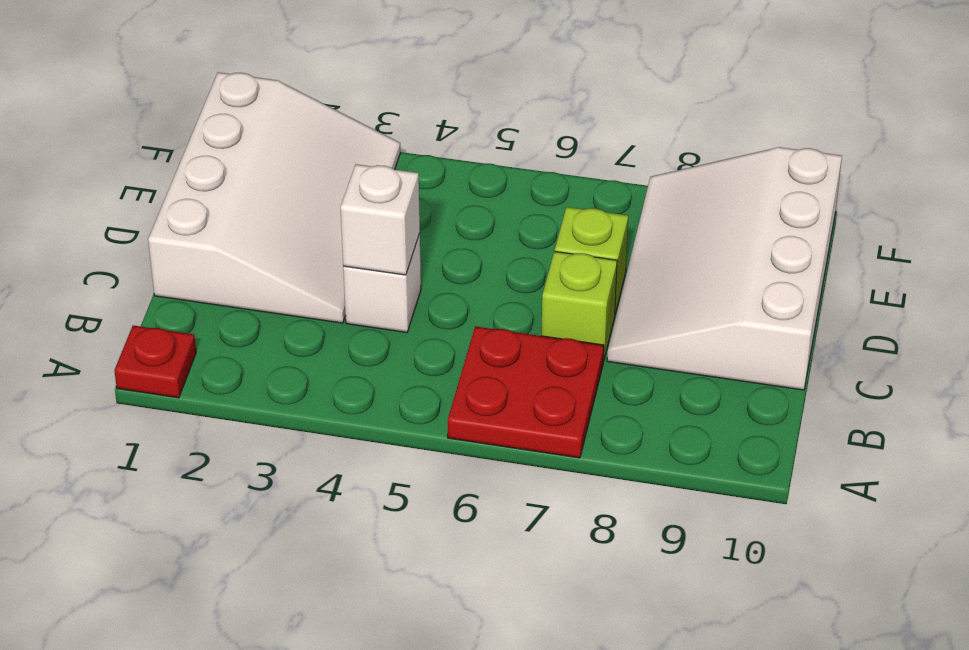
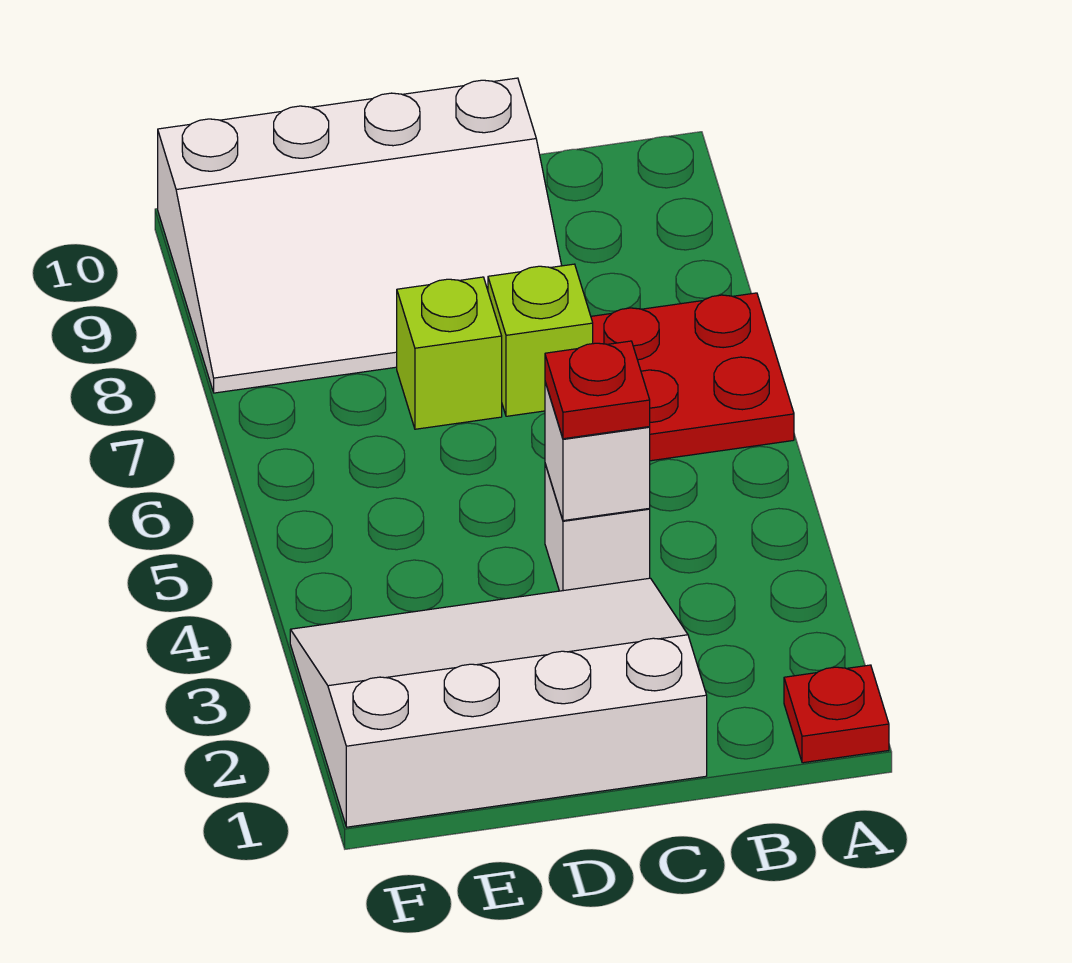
none -> red plate C4 level 3

